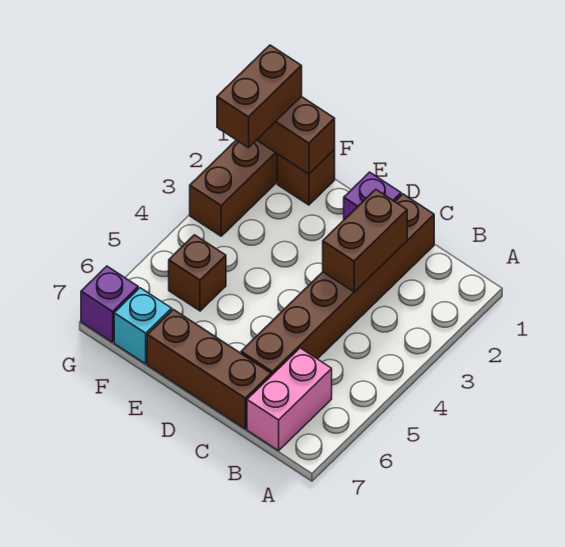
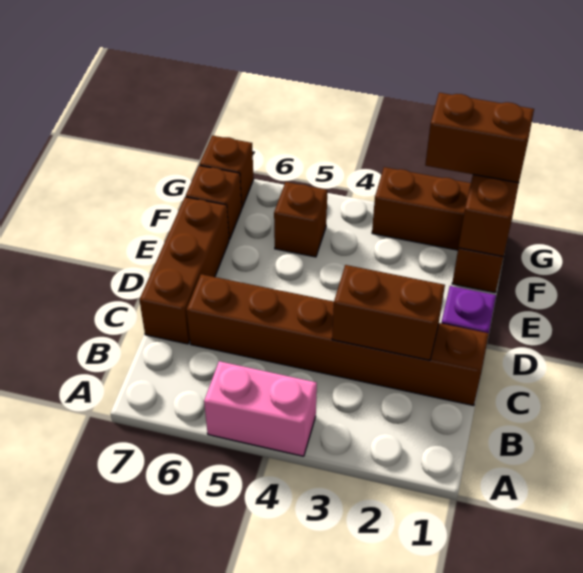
pink brick B6:B7 level 1 -> pink brick A4:A5 level 1
cyan brick F7 level 1 -> brown brick F7 level 1
purple brick G7 level 1 -> brown brick G7 level 1

